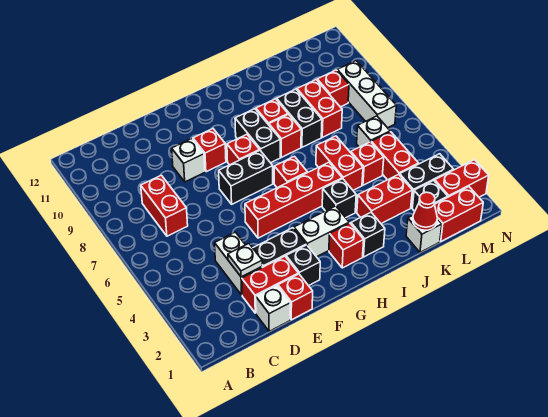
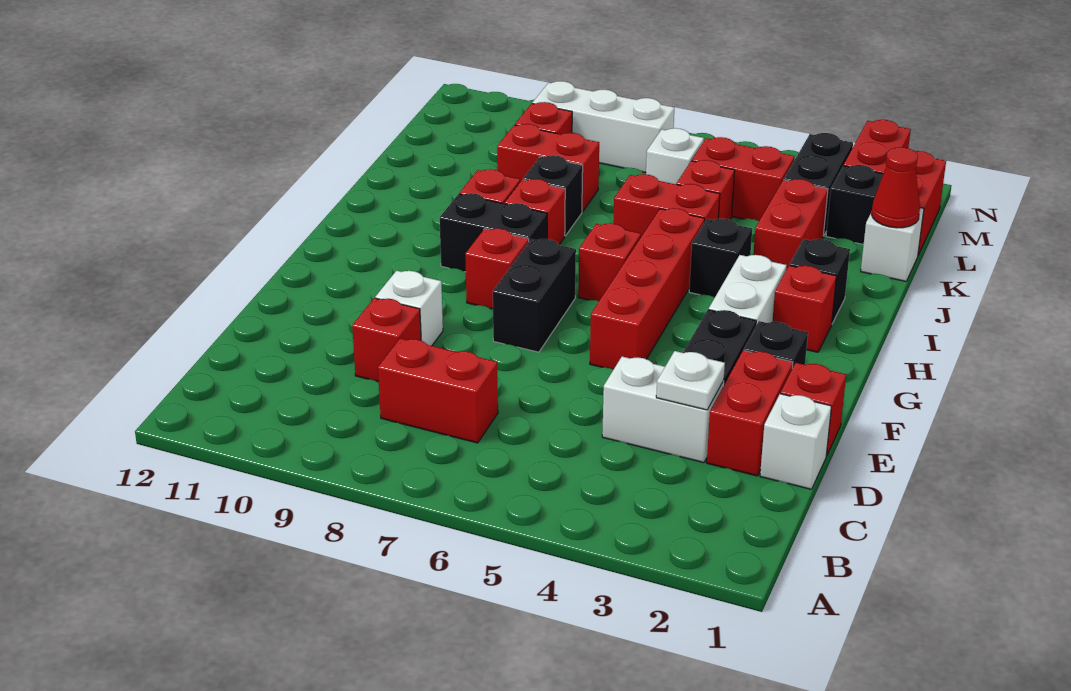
red brick F9 level 1 -> red brick D9 level 1
black brick J8:J9 level 1 -> black brick J8 level 1

